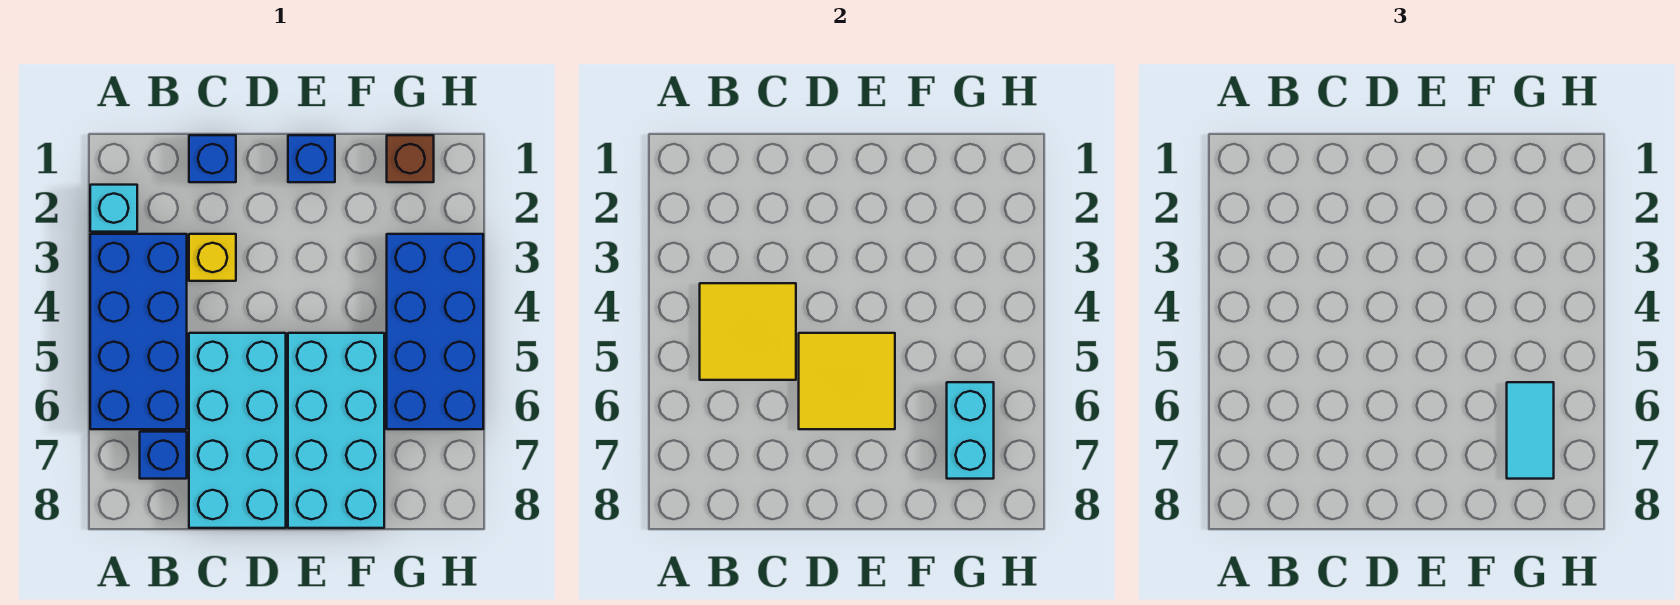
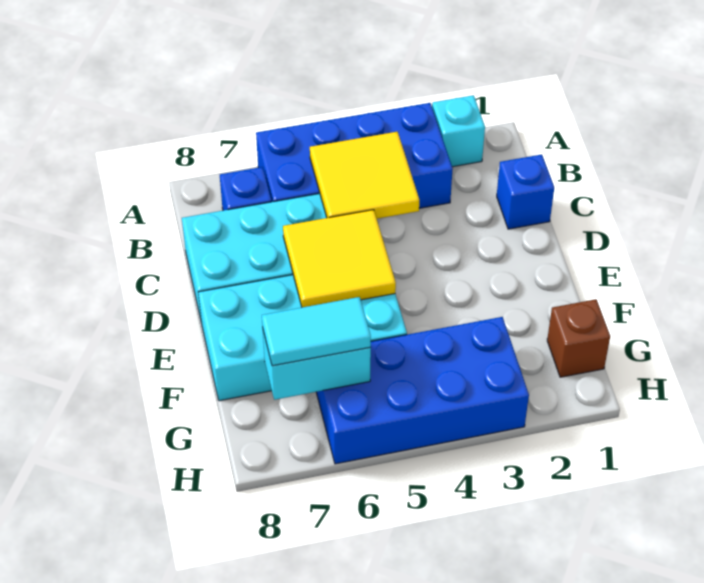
yellow brick C3 level 1 -> none
blue brick E1 level 1 -> none

